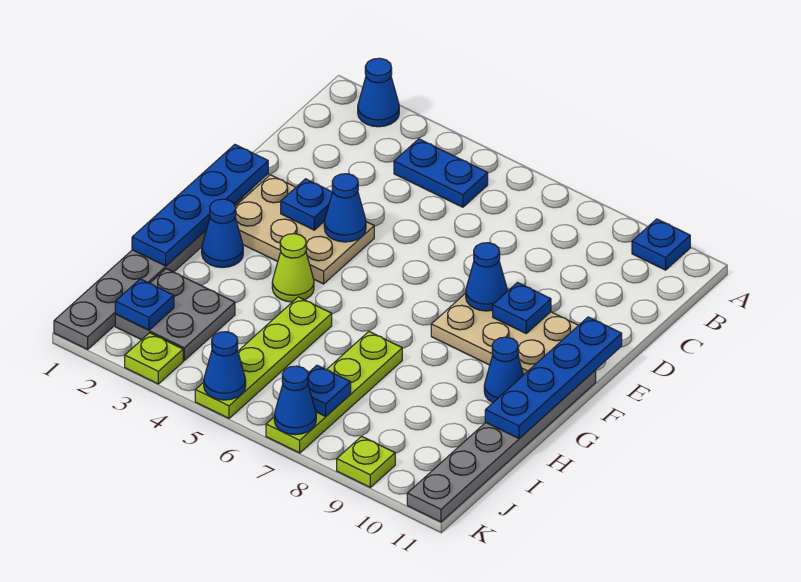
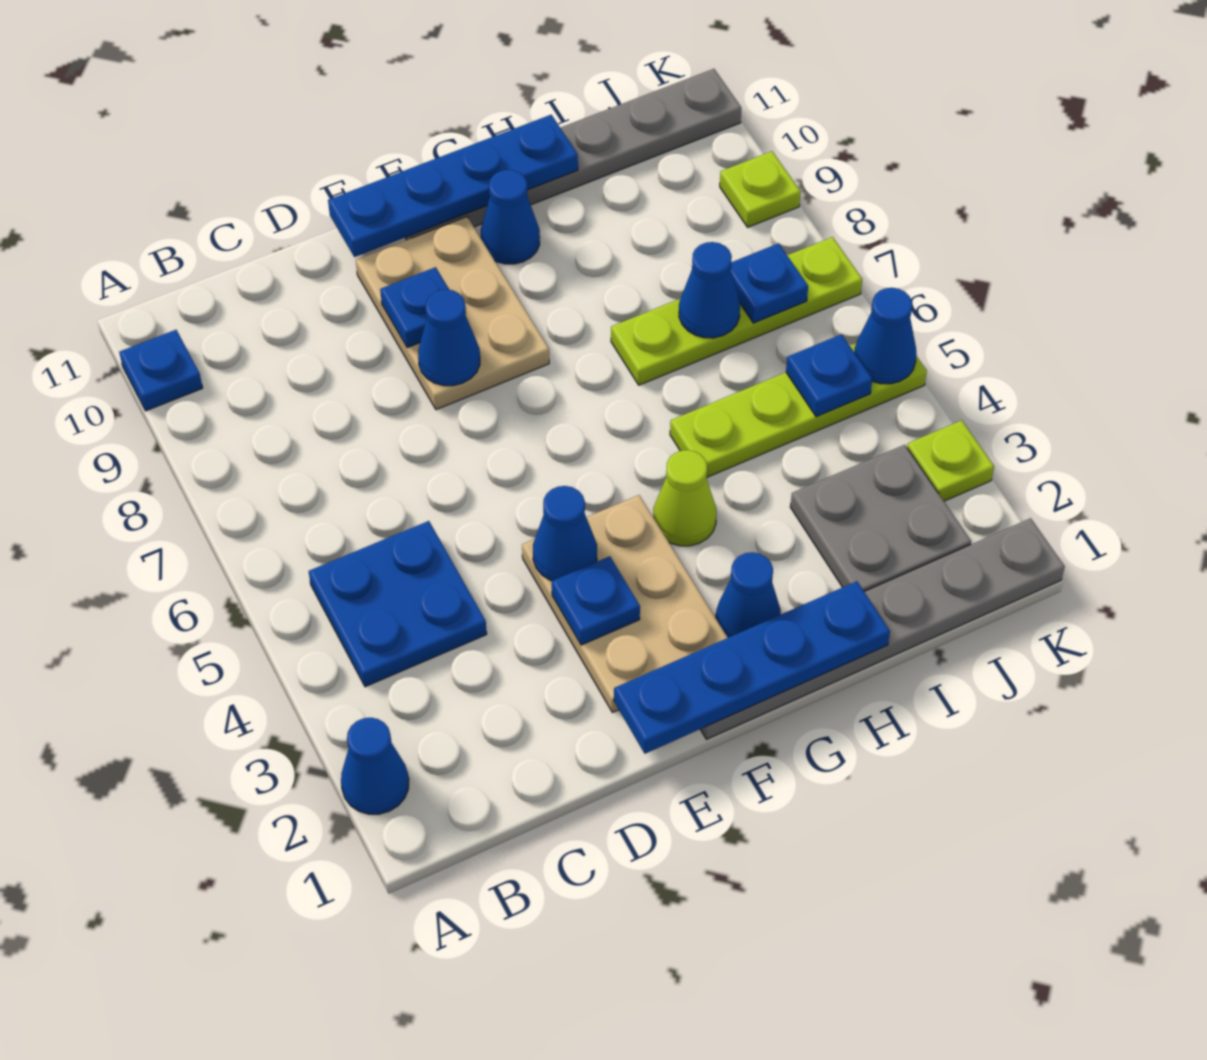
blue plate B4:B5 level 1 -> blue plate B4:C5 level 1
blue plate J2 level 2 -> blue plate J5 level 2
blue cone K7 level 2 -> blue cone I7 level 2

